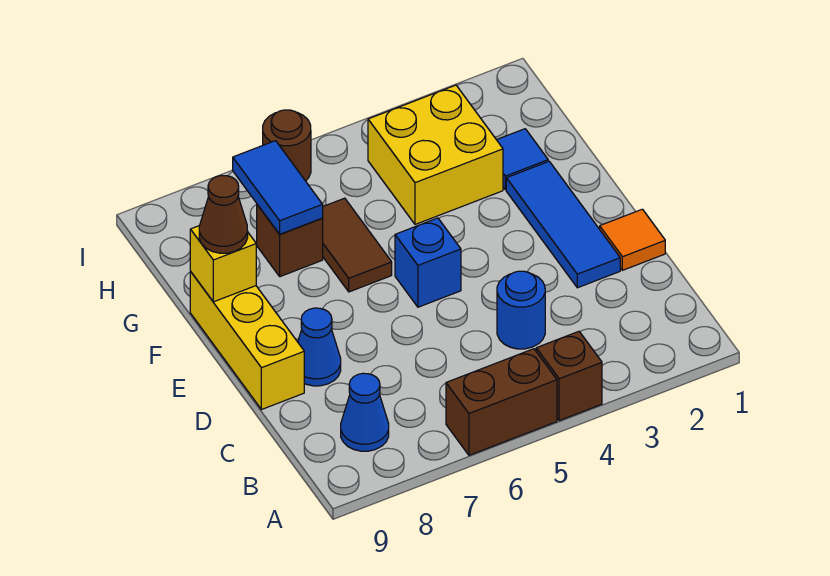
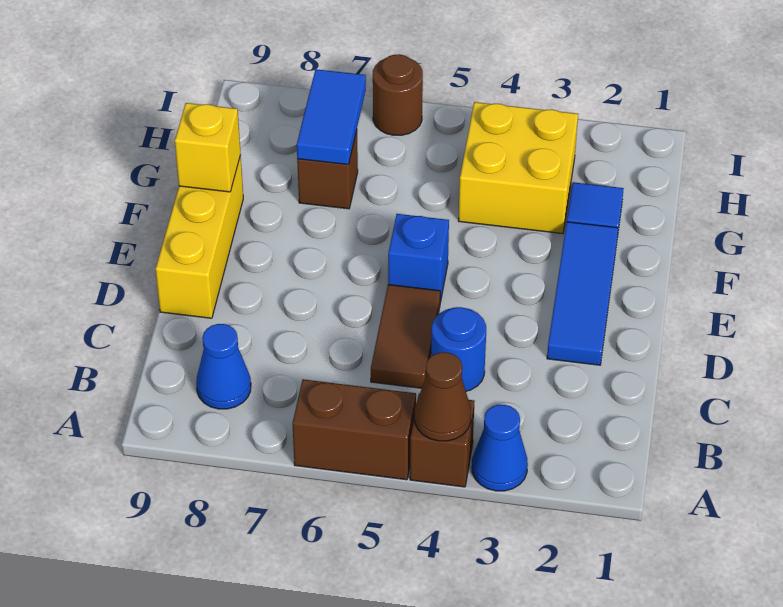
orange tile D1 level 1 -> none
blue cone D8 level 1 -> blue cone A3 level 1
brown tile F6:G6 level 1 -> brown tile C5:D5 level 1
brown cone F9 level 3 -> brown cone A4 level 2

